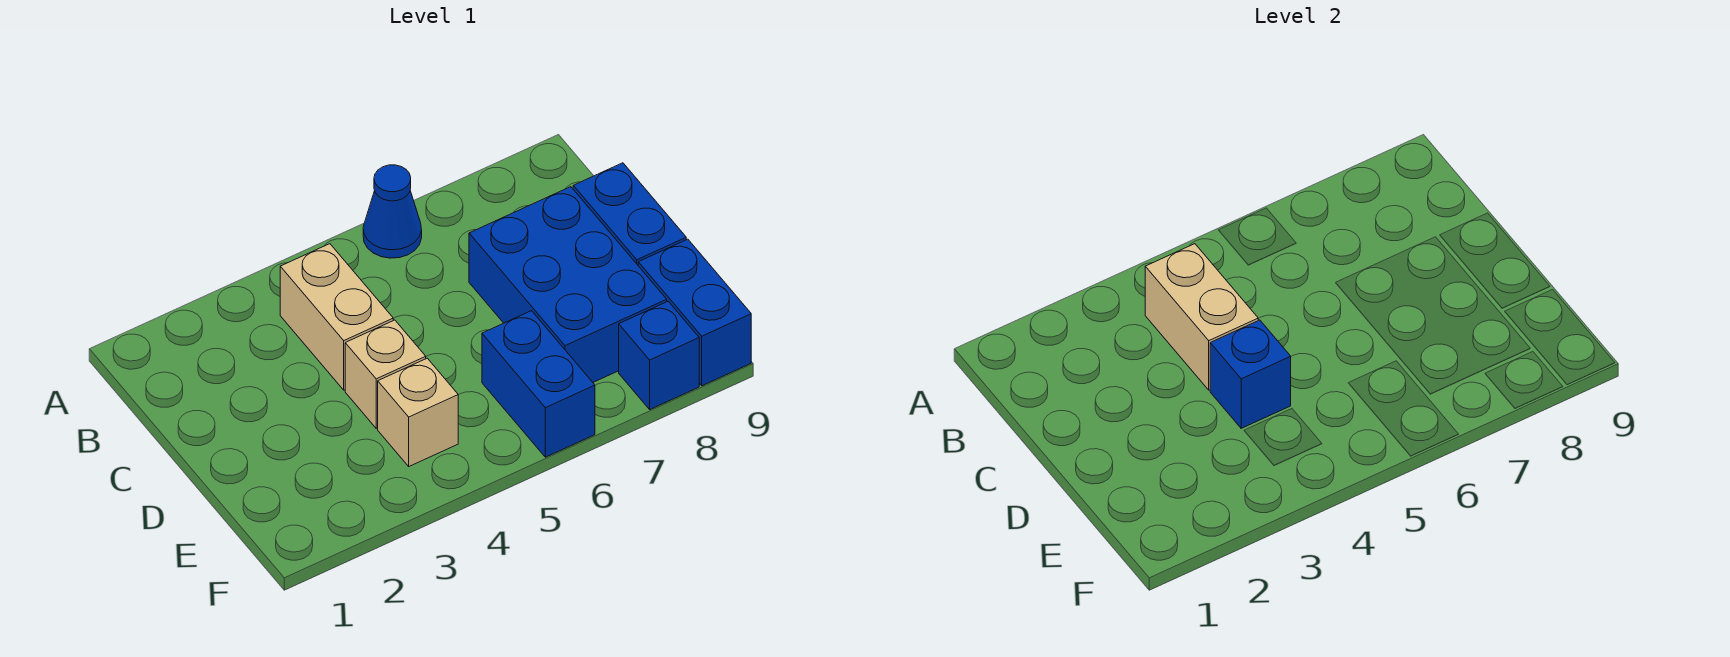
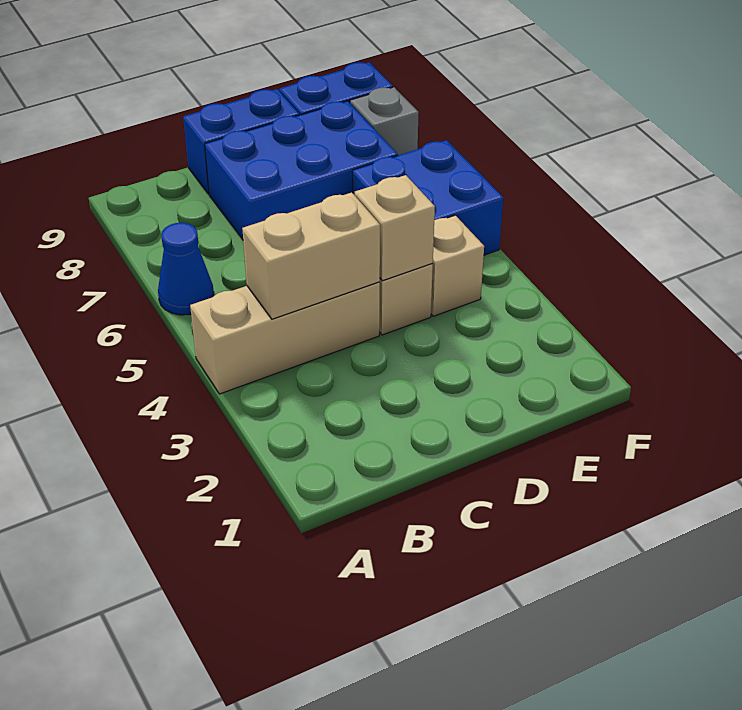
tan brick B4:C4 level 1 -> tan brick A4:C4 level 1
blue brick D4 level 2 -> tan brick D4 level 2
blue brick E6:F6 level 1 -> blue brick E5:F6 level 1
blue brick F8 level 1 -> grey brick F8 level 1

